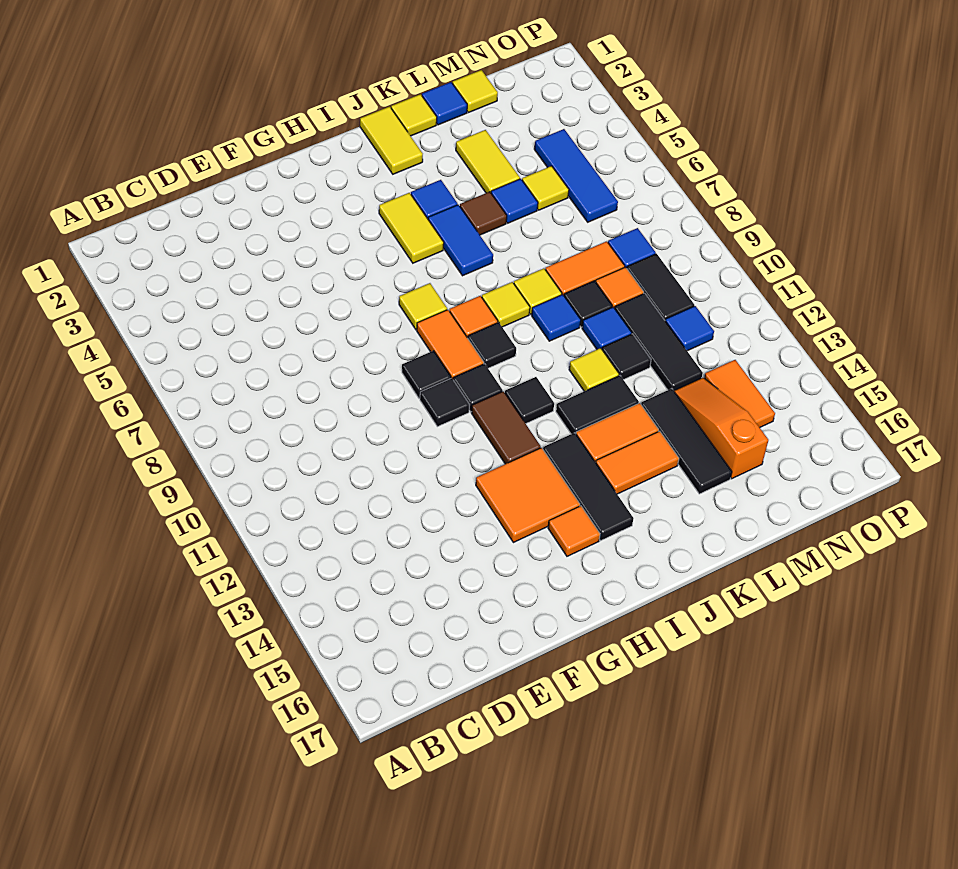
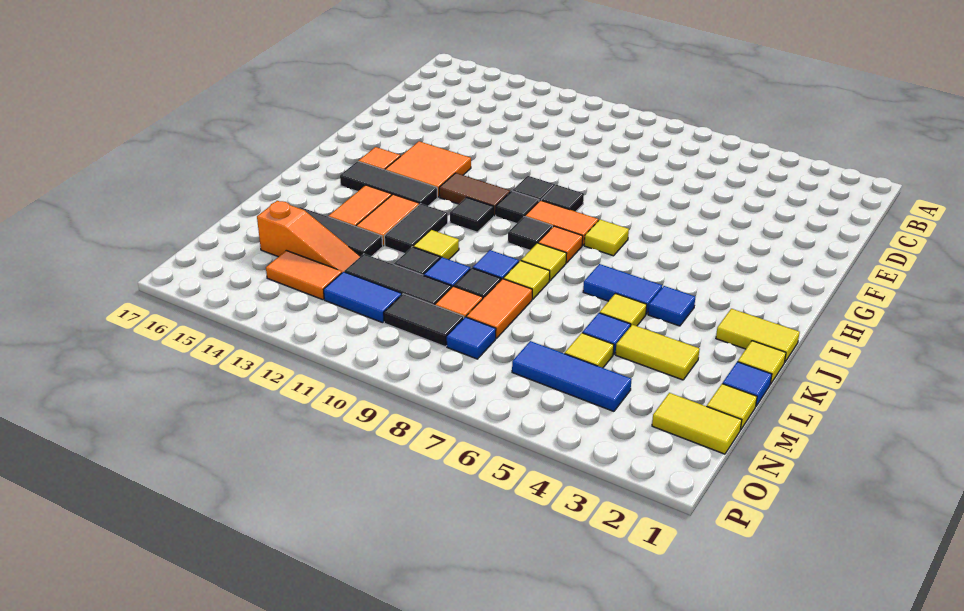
yellow tile I4:I5 level 1 -> yellow tile N1:N2 level 1
brown tile K5 level 1 -> yellow tile K5 level 1
blue tile N11 level 1 -> blue tile N11:N12 level 1

